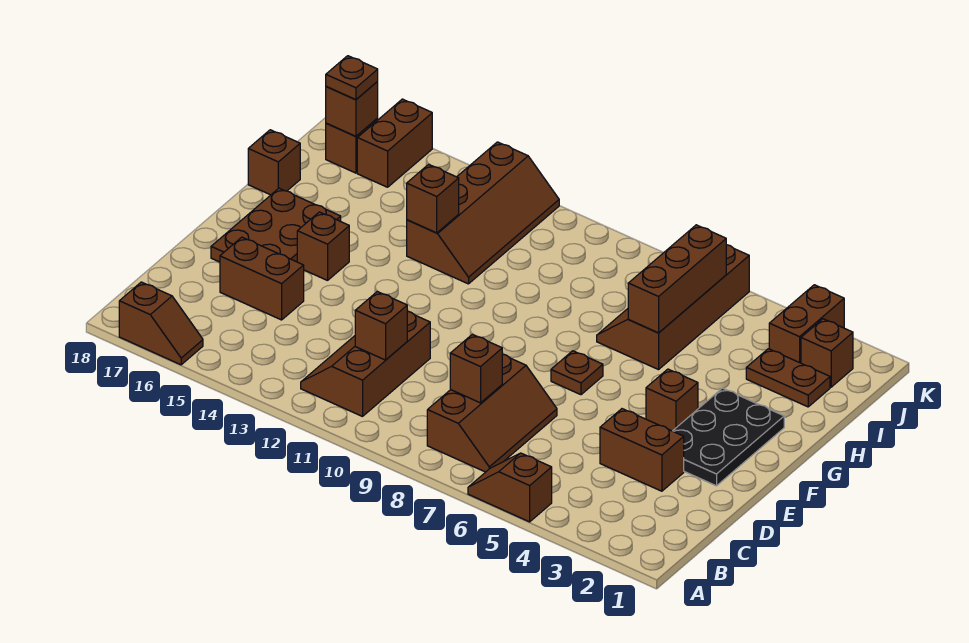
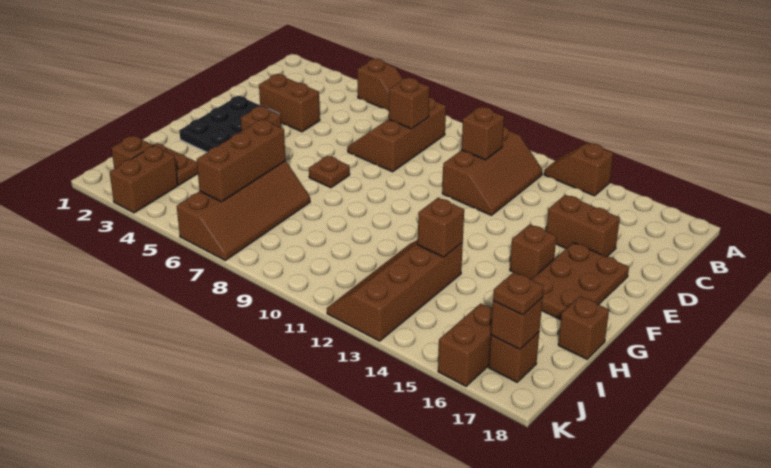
brown slope A16:A17 level 1 top 17 -> brown slope A13:A14 level 1 top 14

